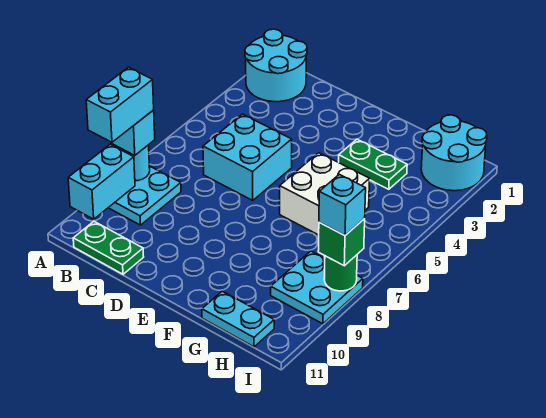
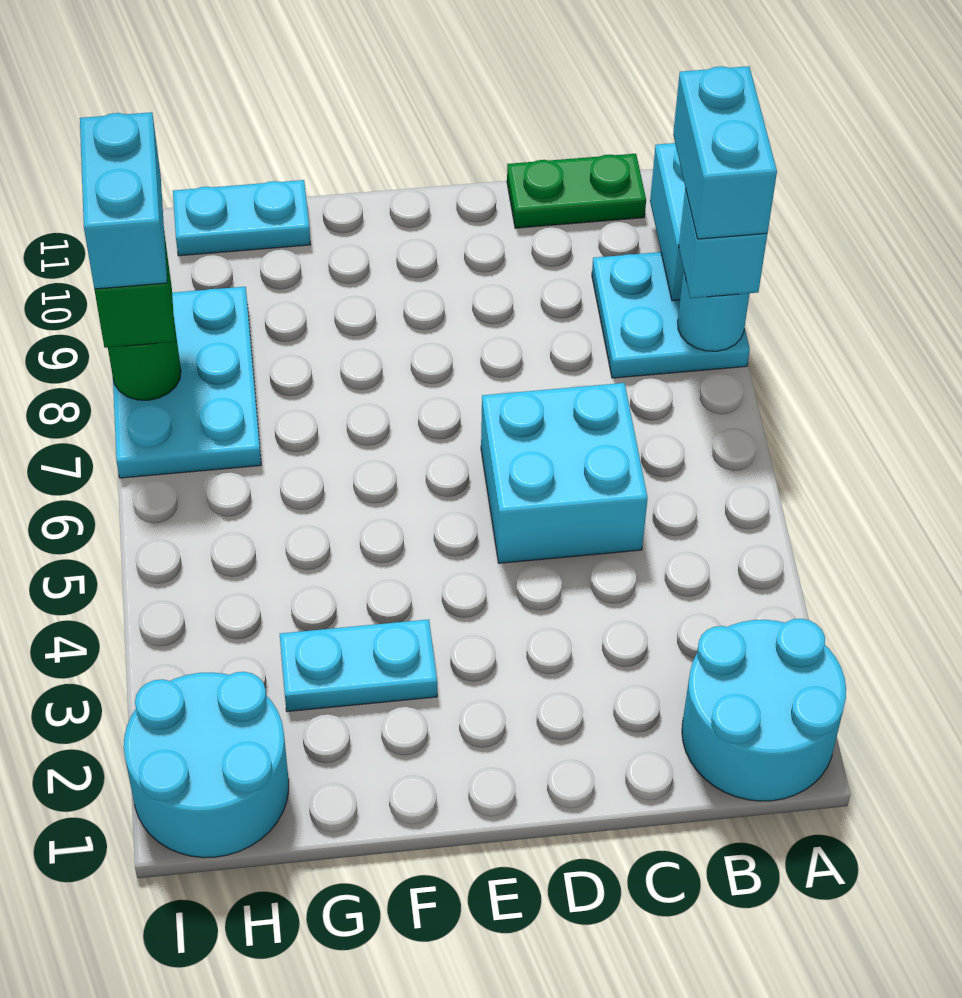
green plate F3:G3 level 1 -> cyan plate F3:G3 level 1
white brick F5:G6 level 1 -> none
cyan plate H8:I9 level 1 -> cyan plate H7:I9 level 1
cyan brick I8 level 4 -> cyan brick I8:I9 level 4

